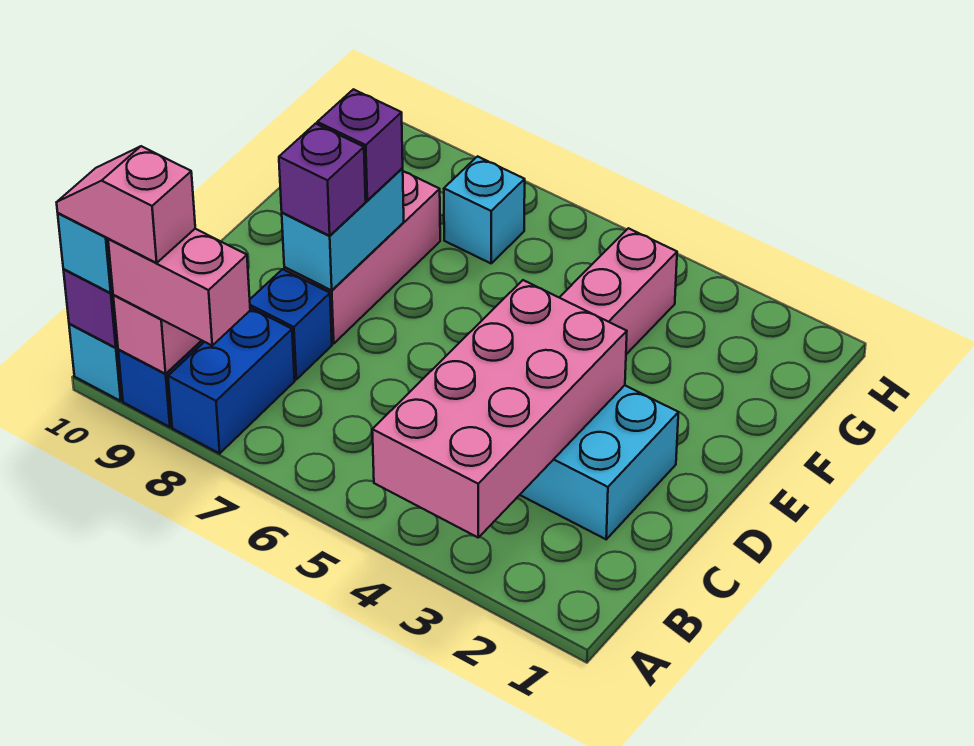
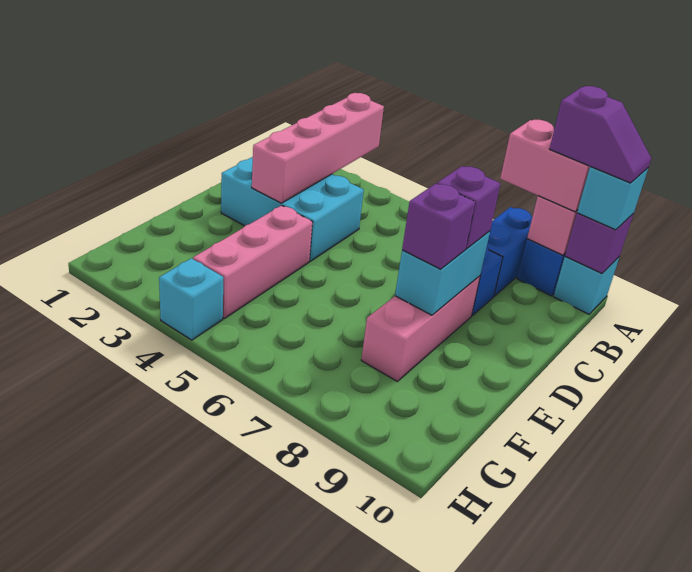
pink brick A3:D4 level 2 -> pink brick A3:D3 level 2
pink slope A9:A10 level 4 top 9 -> purple slope A9:A10 level 4 top 9
cyan brick G7 level 1 -> cyan brick H4 level 1

